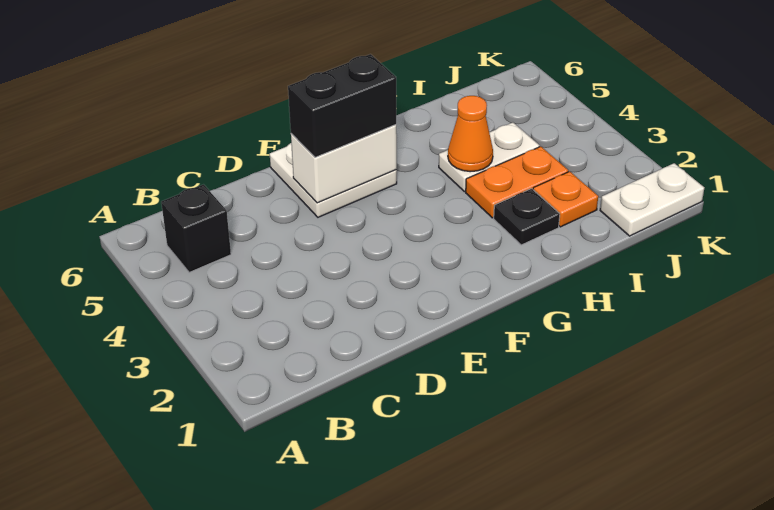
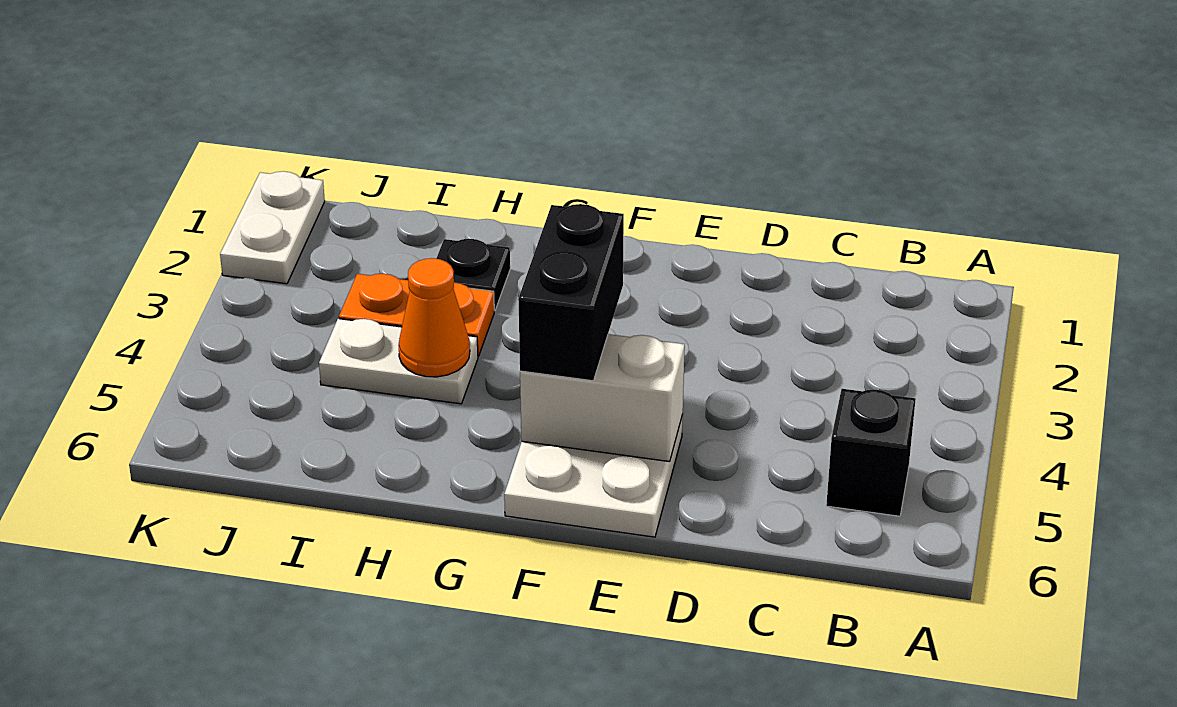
black brick E5:F5 level 3 -> black brick F4:F5 level 3
orange plate I2 level 1 -> none
white plate J1:K1 level 1 -> white plate K1:K2 level 1

